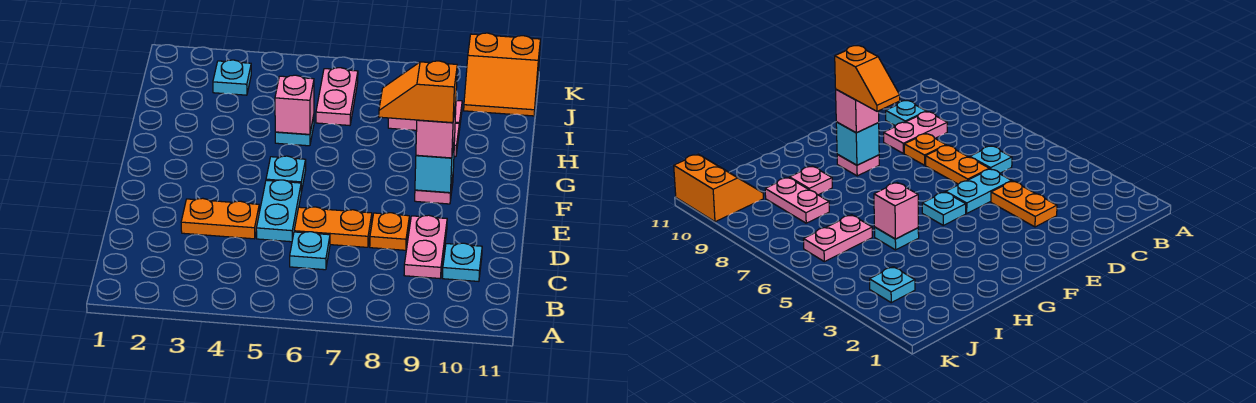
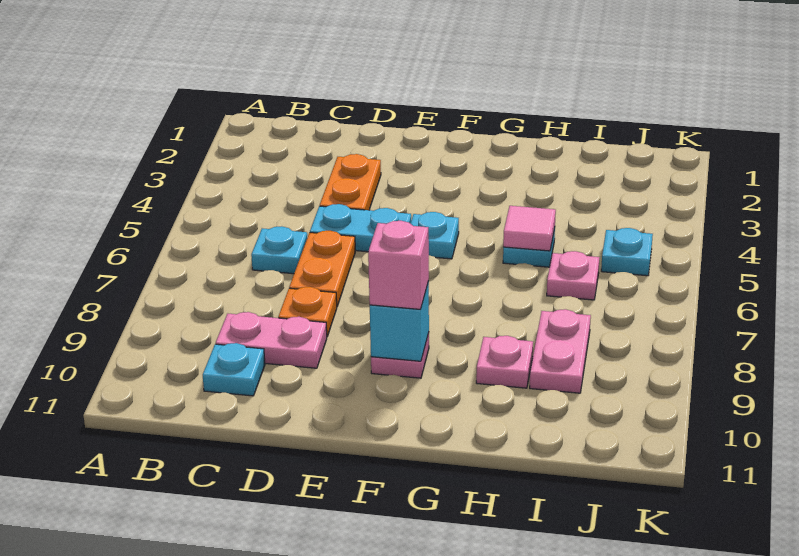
orange slope F8:F9 level 4 top 9 -> none
pink brick H5 level 2 -> pink tile H5 level 2
pink plate I6:J6 level 1 -> pink plate I6 level 1
cyan plate J3 level 1 -> cyan plate J5 level 1
orange slope J10:K11 level 1 top K -> none

